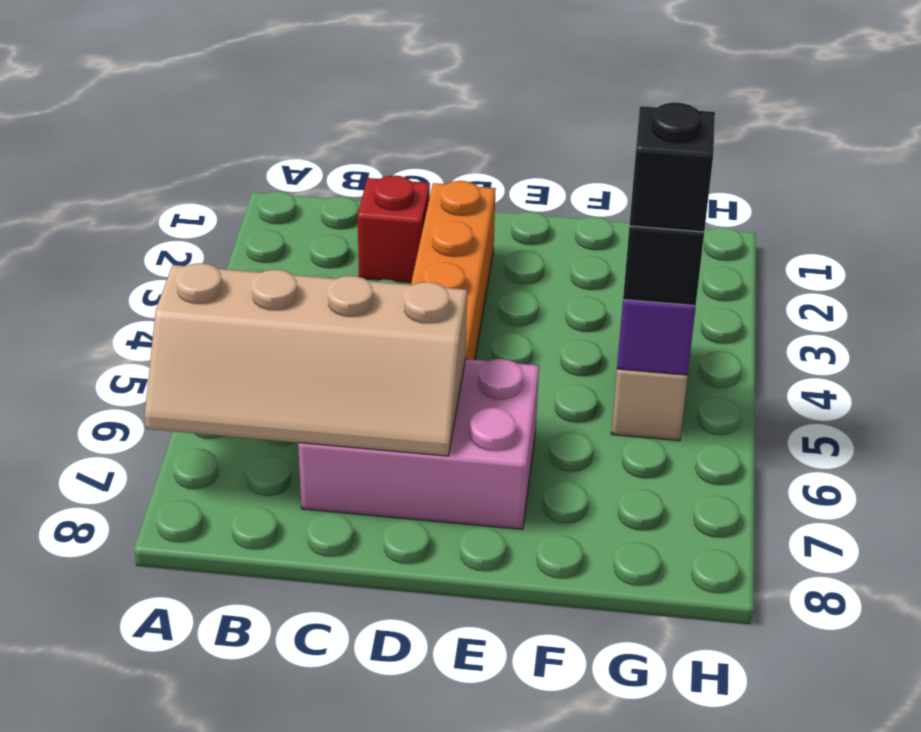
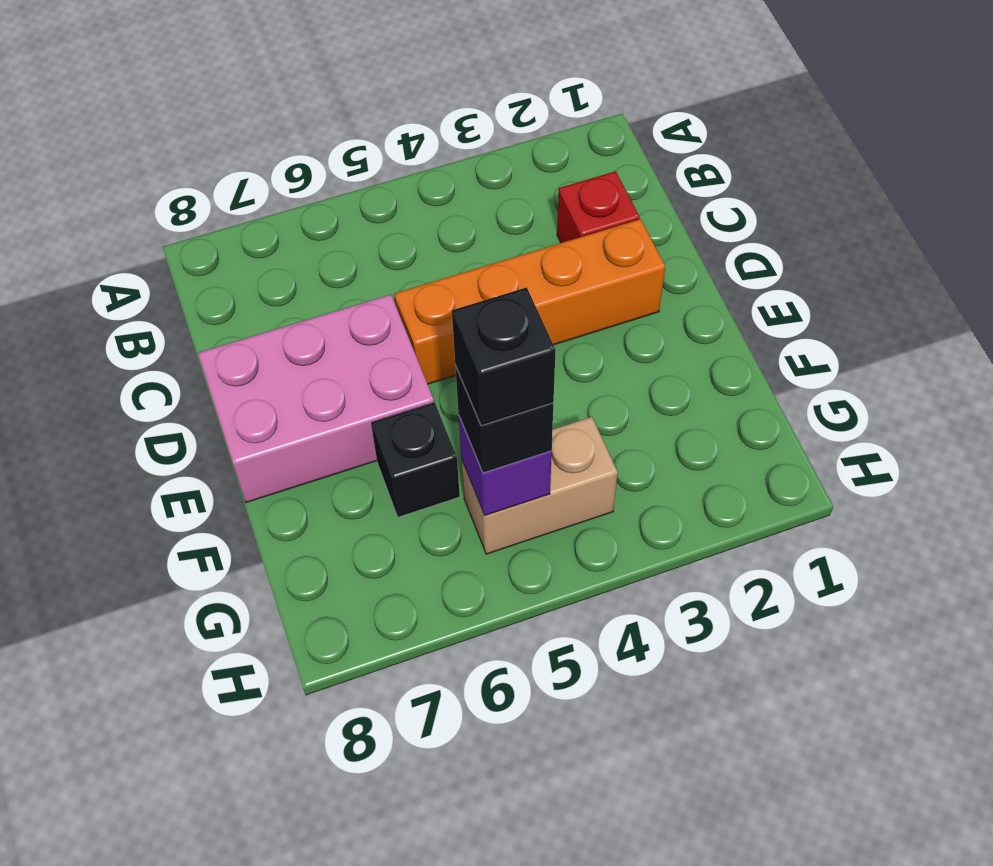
tan slope A6:D7 level 2 top 6 -> none
pink brick C6:E7 level 1 -> pink brick D6:E8 level 1
none -> black brick F6 level 1

